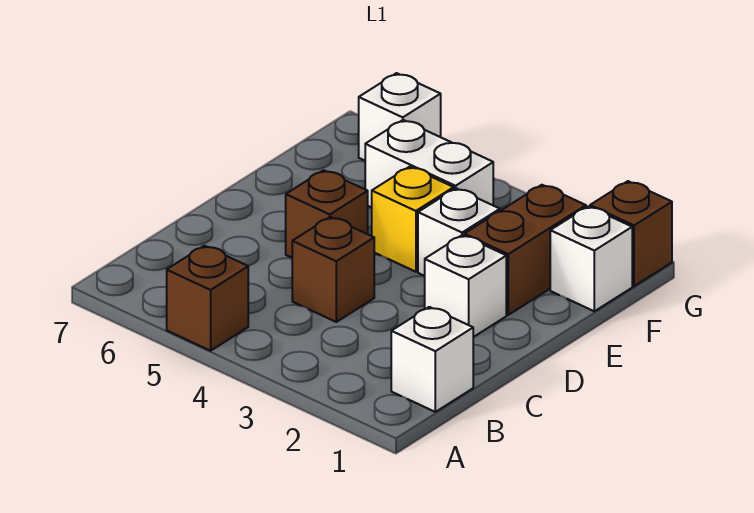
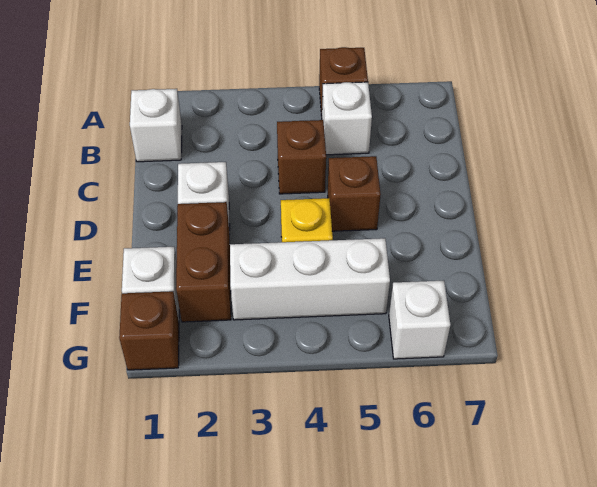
white brick E3 level 1 -> white brick B5 level 1
white brick F4:F5 level 1 -> white brick F3:F5 level 1

